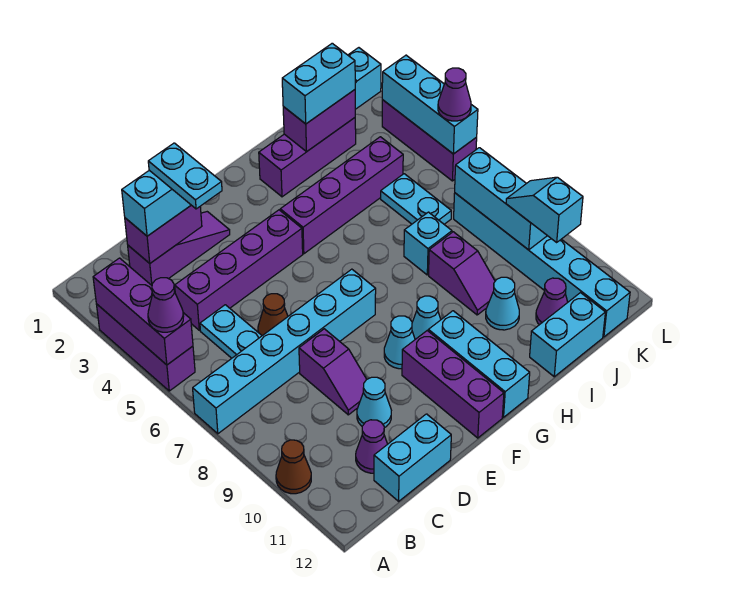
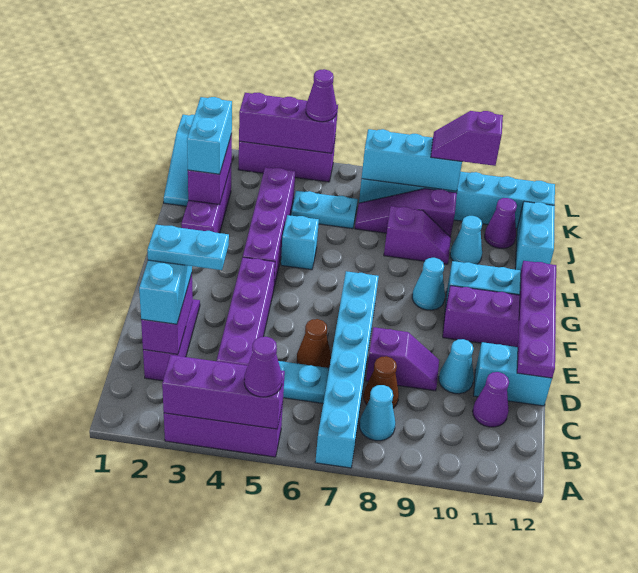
brown cone A10 level 1 -> brown cone C8 level 1
cyan brick C12:D12 level 1 -> cyan brick D11:D12 level 1
none -> purple plate D12:G12 level 2
cyan cone F9 level 1 -> cyan cone B8 level 1
cyan brick I7 level 1 -> cyan brick H5 level 1
none -> purple slope J7:J9 level 1 top 9
cyan slope K9:K10 level 3 top 10 -> purple slope K9:K10 level 3 top 10
cyan brick L3:L5 level 2 -> purple brick L3:L5 level 2

